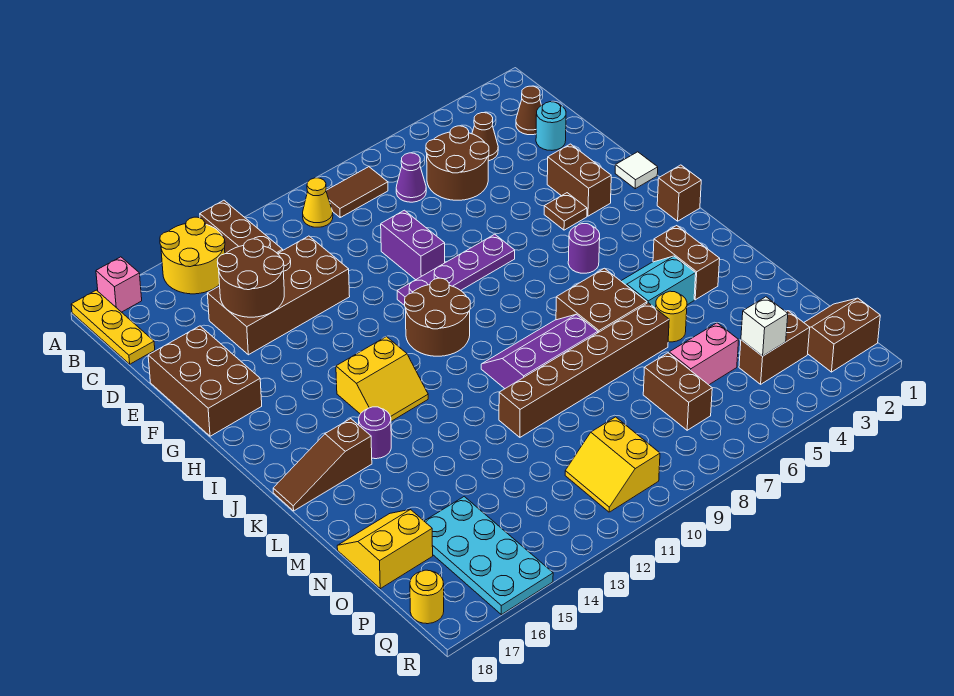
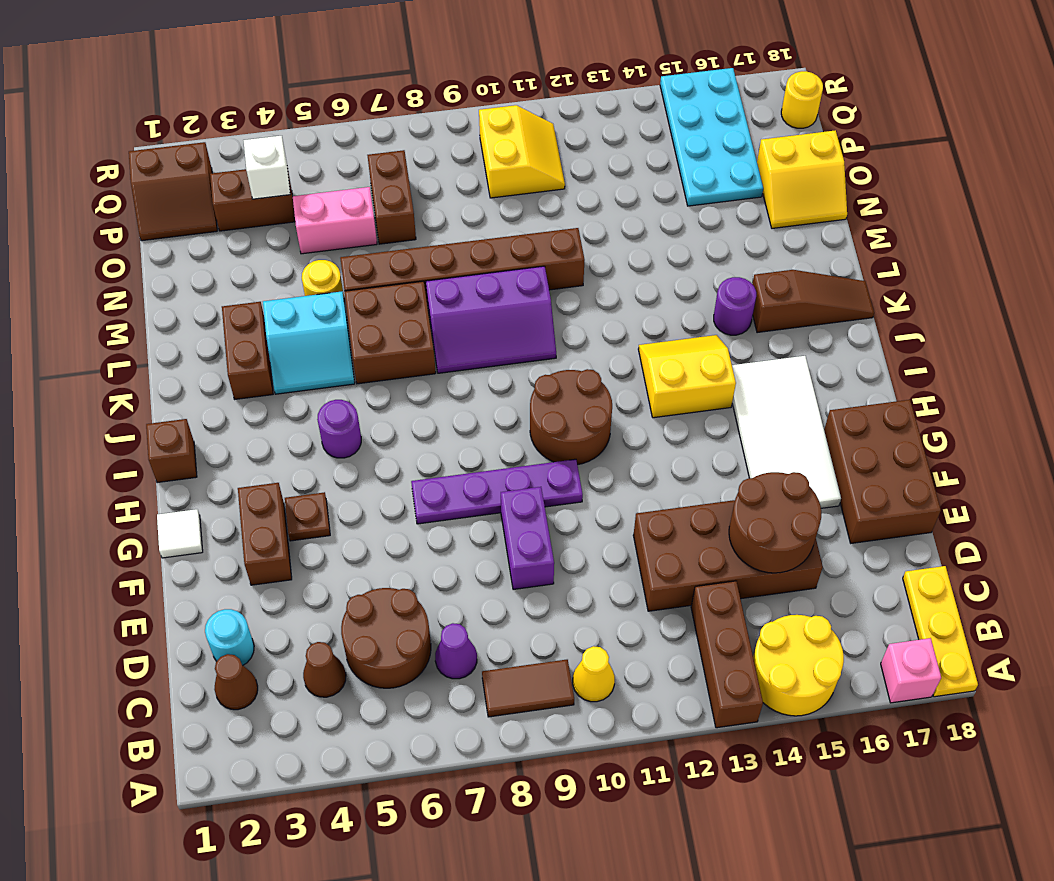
none -> white tile F15:I16 level 1

